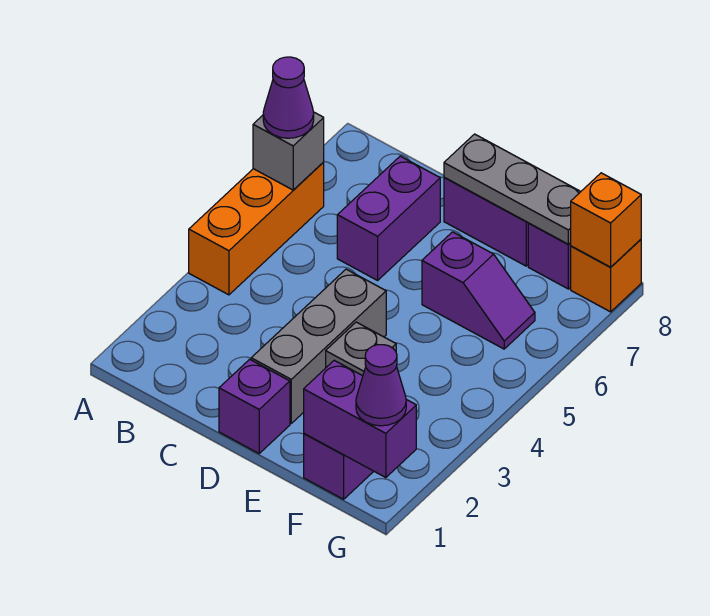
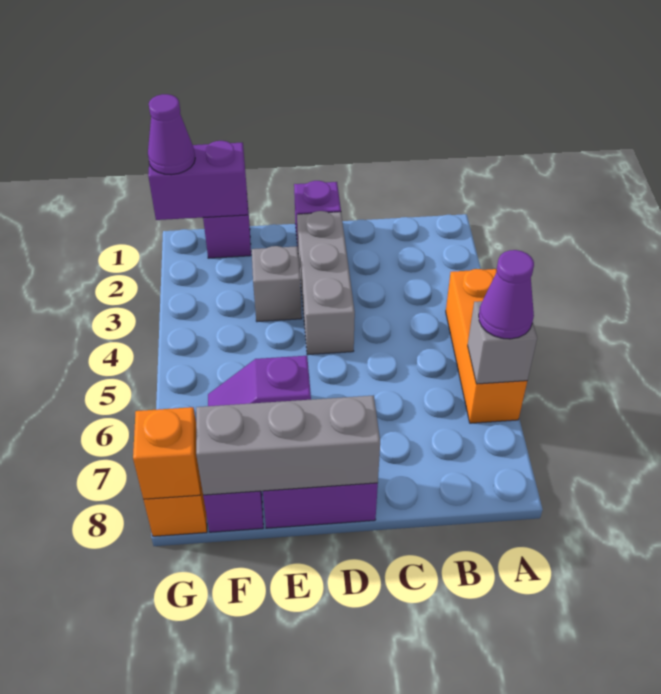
purple brick C6:C7 level 1 -> none
grey plate D8:F8 level 2 -> grey brick D8:F8 level 2

